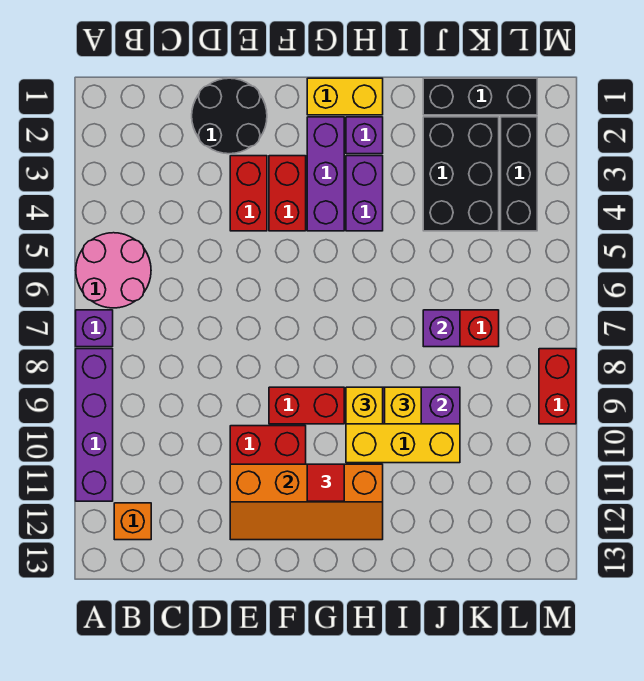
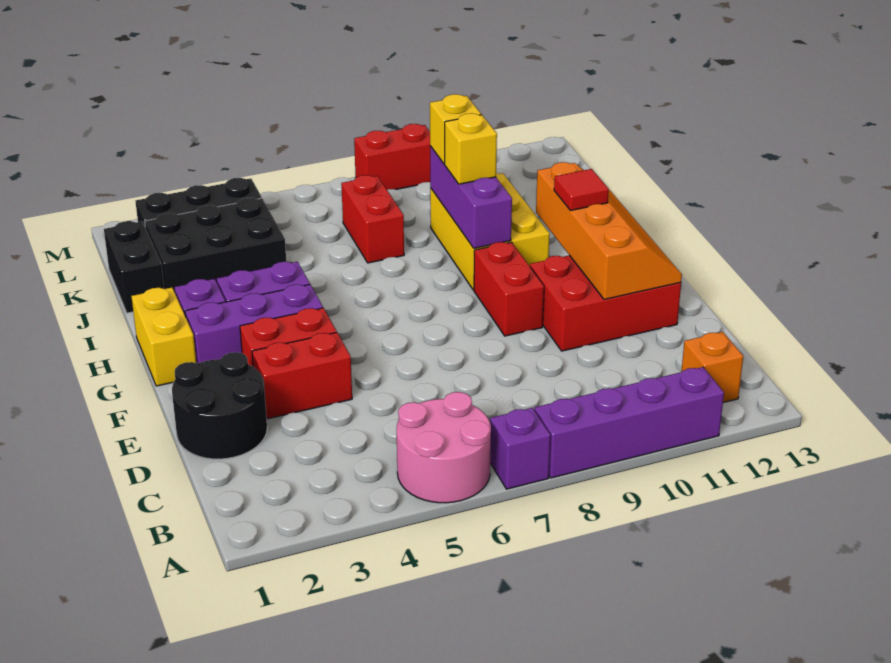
yellow brick H9 level 3 -> yellow brick J9 level 3
black brick J1:L1 level 1 -> black brick J1:K1 level 1
purple brick J7 level 2 -> none

